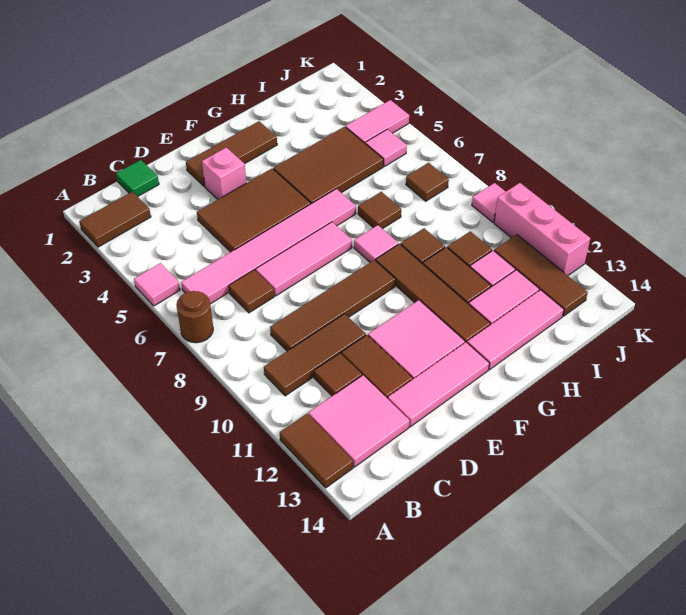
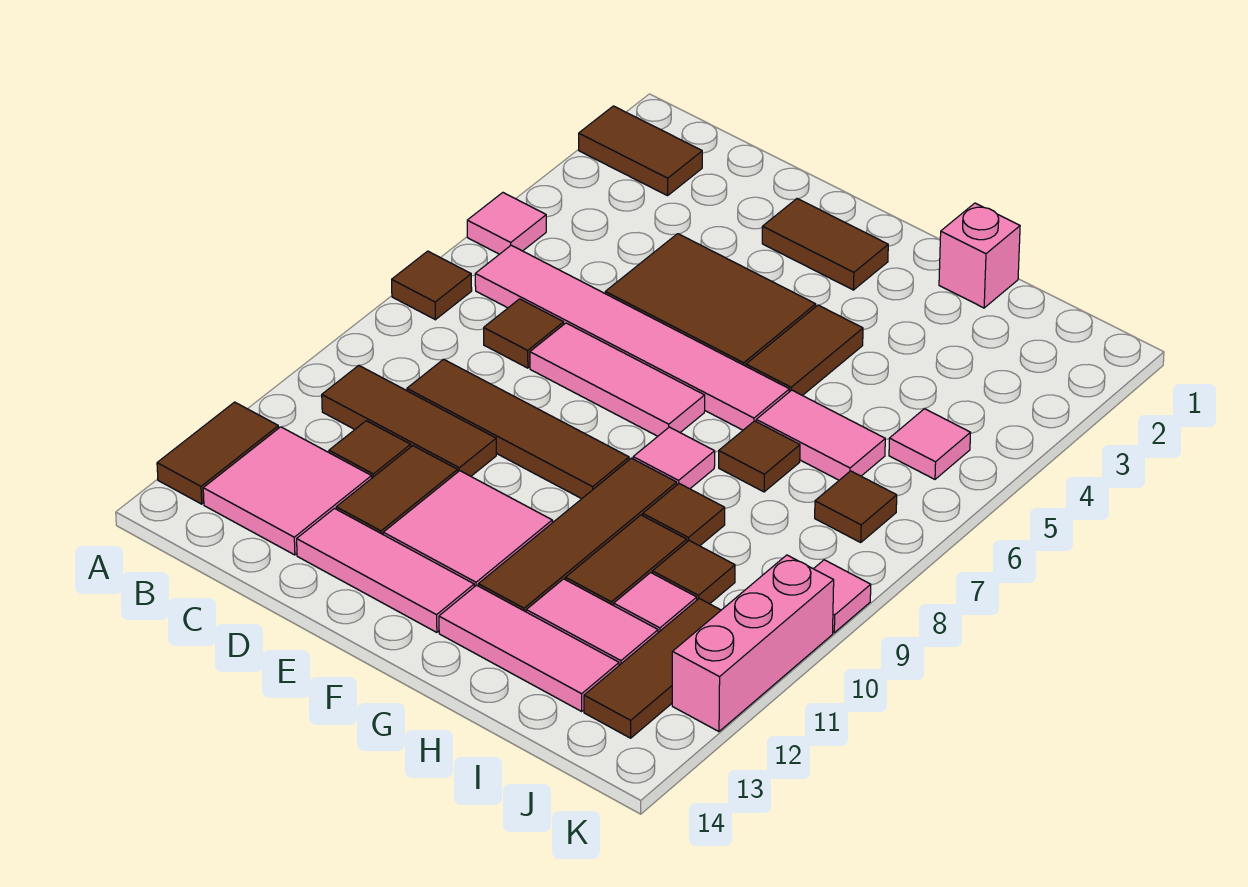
brown round brick A7 level 1 -> brown tile A7 level 1
green tile C1 level 1 -> none
brown tile E2:G2 level 1 -> brown tile E2:F2 level 1
pink brick E3 level 1 -> pink brick H1 level 1
brown tile G4:I5 level 1 -> brown tile G4:G5 level 1
pink tile J4:K4 level 1 -> pink tile H6:I6 level 1

